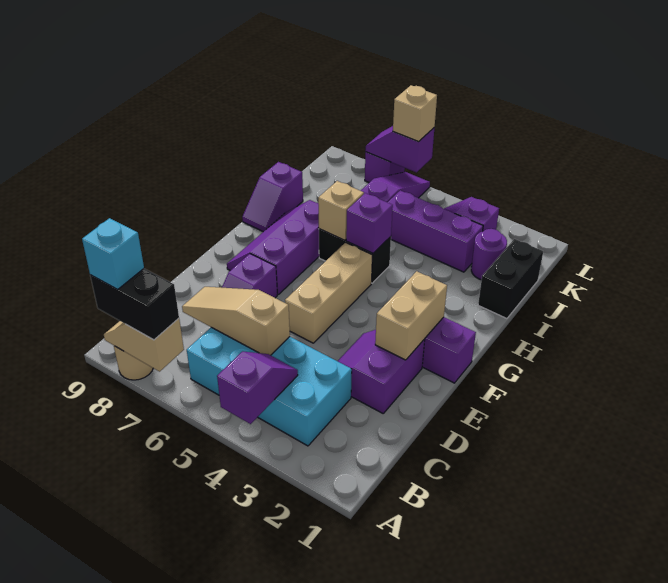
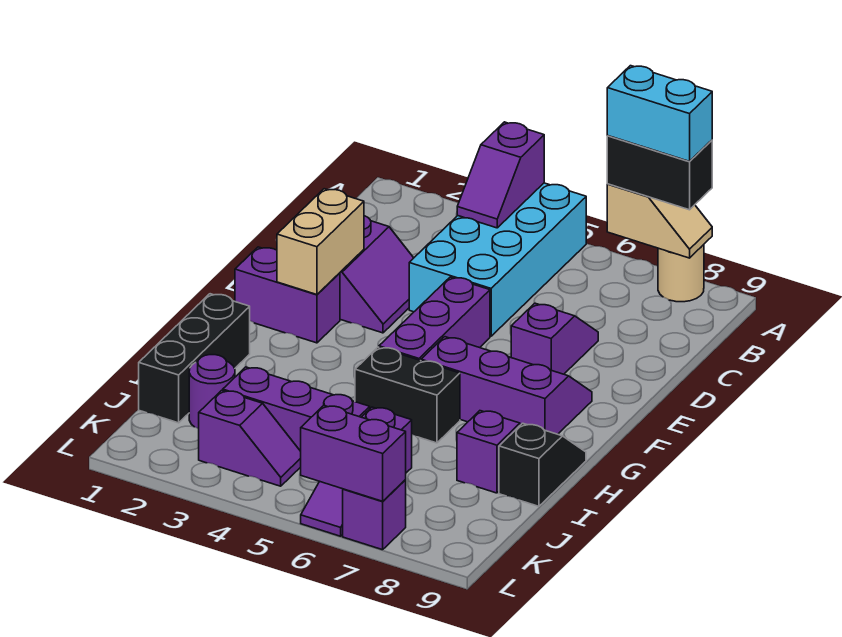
cyan brick A8 level 4 -> cyan brick A7:A8 level 4
cyan brick B3:C6 level 1 -> cyan brick A4:D5 level 1
tan slope C5:C7 level 2 top 5 -> none
tan brick E5:G5 level 1 -> purple brick E5:G5 level 1
purple slope F7:H8 level 1 top 7 -> purple slope F6:G8 level 1 top G
purple brick H5 level 2 -> purple brick I8 level 1
tan brick H6 level 2 -> none
purple slope H9:I9 level 1 top I -> black slope H9:I9 level 1 top I
black brick I1:J1 level 1 -> black brick H1:J1 level 1
purple slope L6:L7 level 2 top 6 -> purple brick L6:L7 level 2
tan brick L6 level 3 -> none

